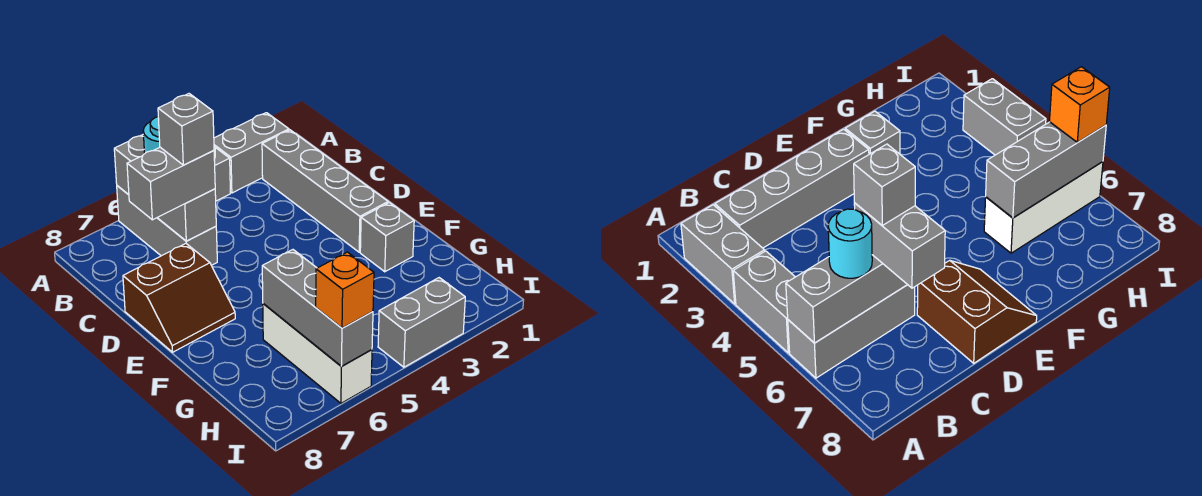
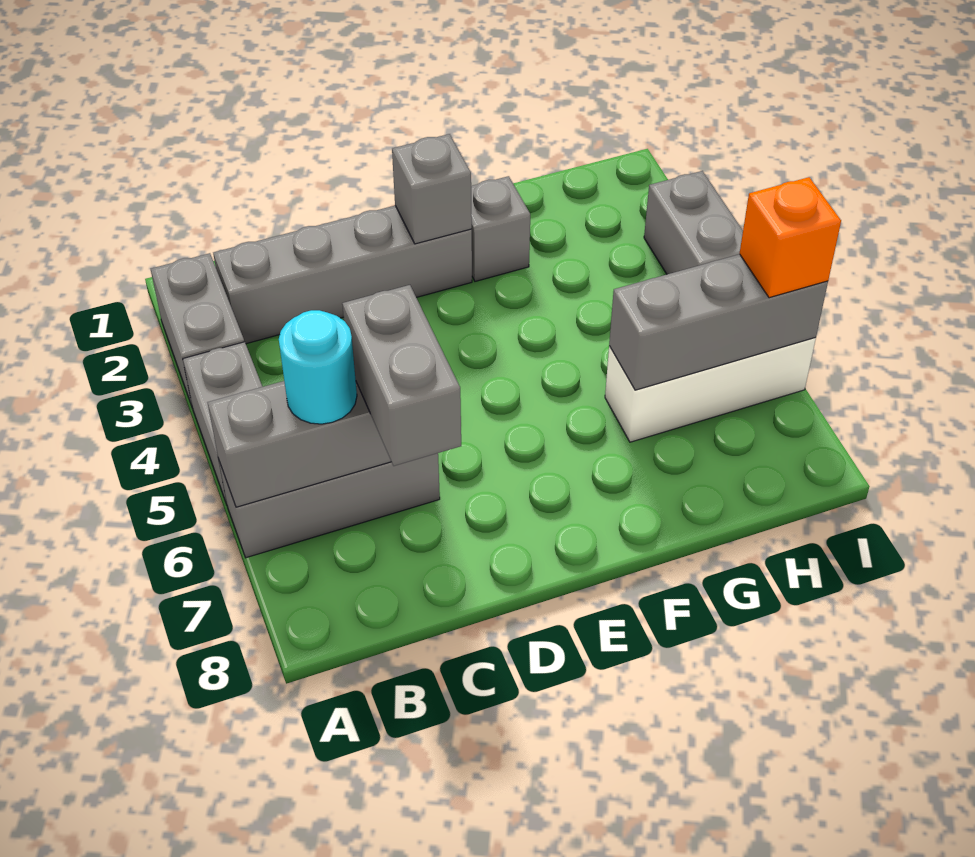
grey brick C6 level 4 -> grey brick E2 level 2
brown slope D7:E8 level 1 top D -> none

